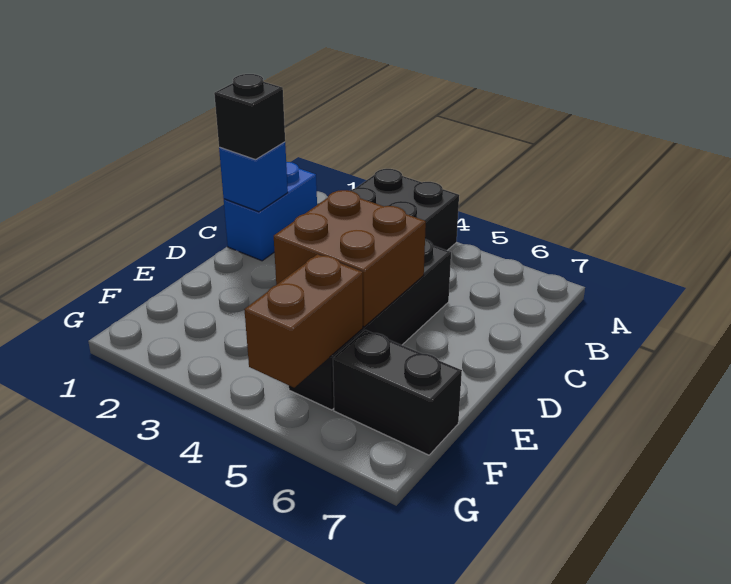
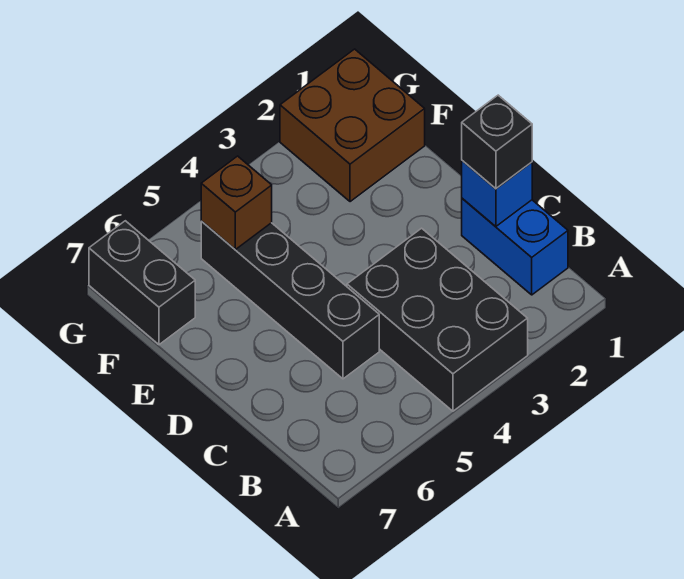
brown brick D4:E5 level 2 -> brown brick F1:G2 level 1
brown brick F5:G5 level 2 -> brown brick F5 level 2
black brick F6:F7 level 1 -> black brick F7:G7 level 1

